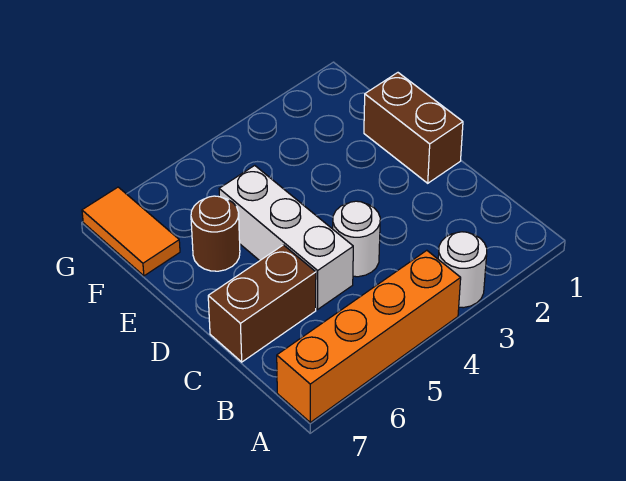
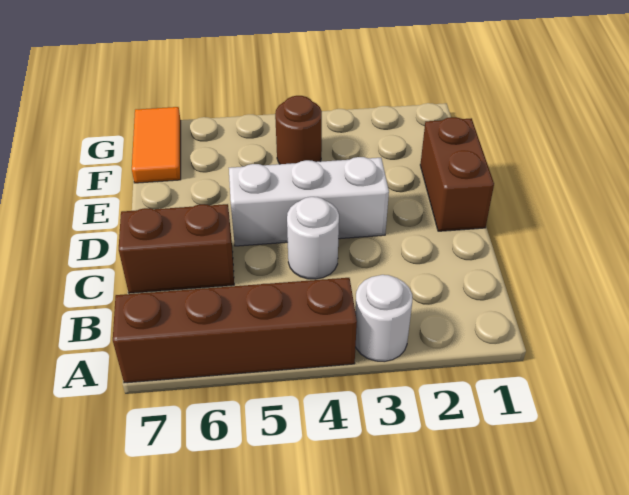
orange brick A4:A7 level 1 -> brown brick A4:A7 level 1
white brick C5:E5 level 1 -> white brick D3:D5 level 1
brown round brick E6 level 1 -> brown round brick F4 level 1

